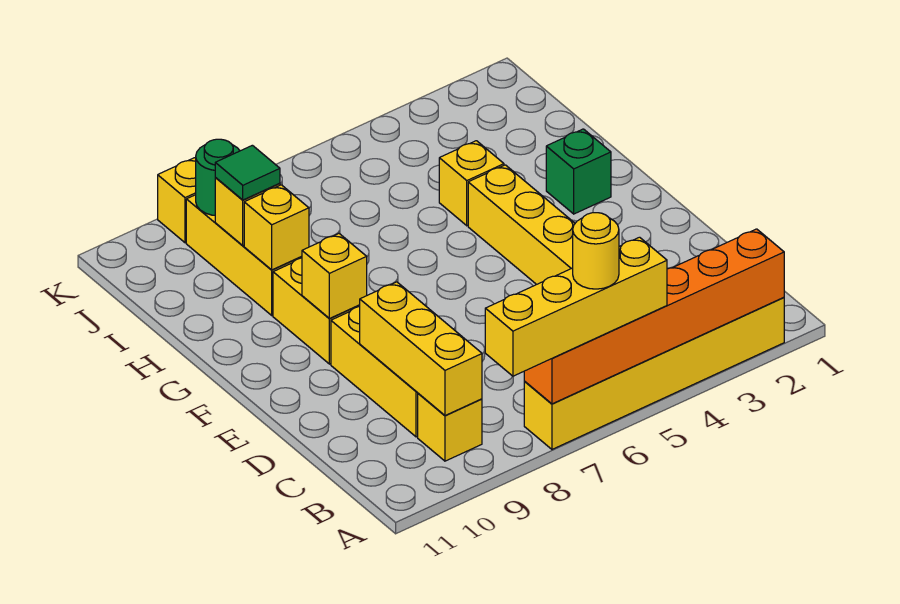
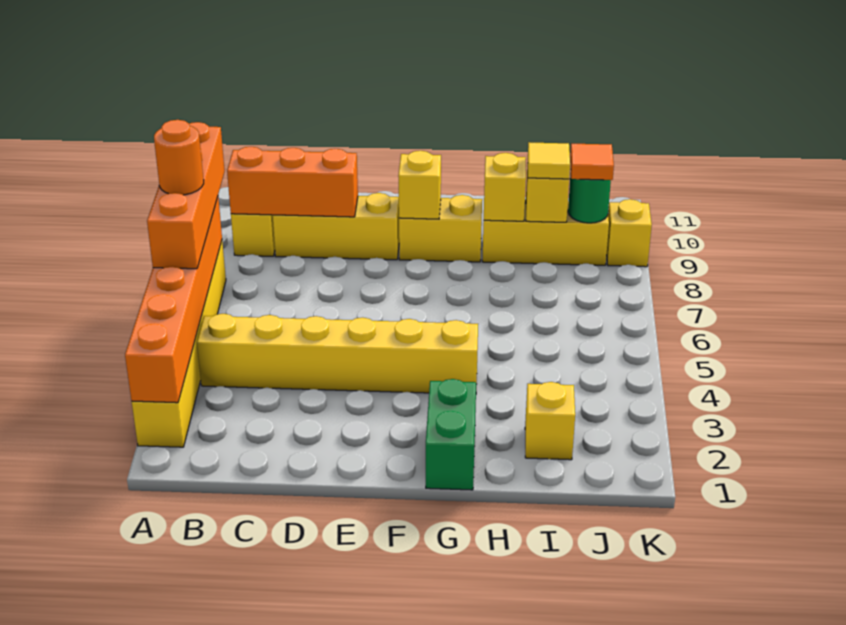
yellow brick A5:A8 level 3 -> orange brick A5:A8 level 3
yellow round brick A6 level 4 -> orange round brick A6 level 4
yellow brick B9:D9 level 2 -> orange brick B9:D9 level 2
green brick G2 level 1 -> green brick G1:G2 level 1
yellow brick H4 level 1 -> yellow brick I2 level 1
green tile I9 level 3 -> yellow tile I9 level 3
none -> orange tile J9 level 3

